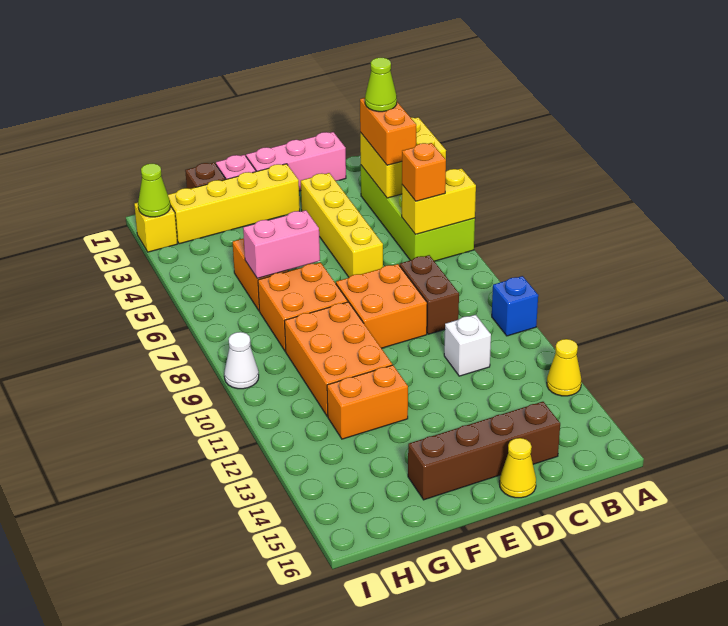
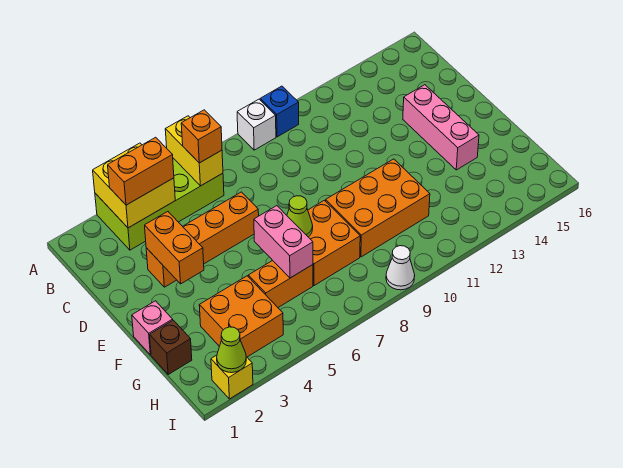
yellow cone A13 level 1 -> none
lime cone B3 level 4 -> lime cone F7 level 2
pink brick C1:E1 level 1 -> pink brick D14:F14 level 1
brown brick C8:C9 level 1 -> none
white brick C11 level 1 -> white brick A9 level 1
brown brick C15:F15 level 1 -> none
yellow brick D3:D6 level 1 -> orange brick D3:D6 level 1
orange brick D8:E9 level 1 -> orange brick G3:H4 level 1
yellow cone D16 level 1 -> none
yellow brick E2:H2 level 1 -> none
orange brick F12:G12 level 1 -> orange brick D3:E3 level 2

